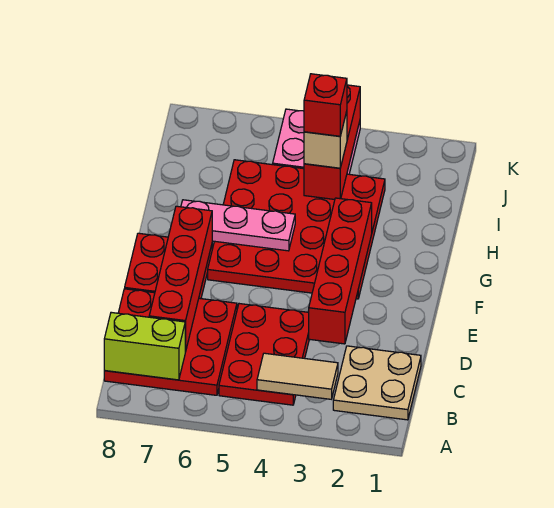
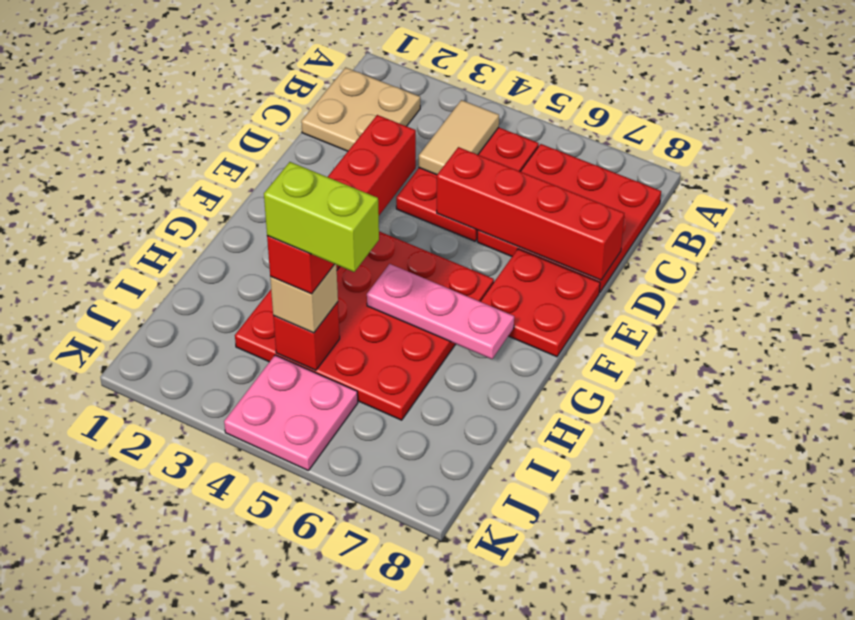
tan tile B3:B4 level 2 -> tan tile B4:C4 level 2
lime brick B7:B8 level 2 -> lime brick I4:I5 level 5
red brick C7:F7 level 2 -> red brick D5:D8 level 2
red brick I4:K4 level 2 -> red brick I4 level 2

